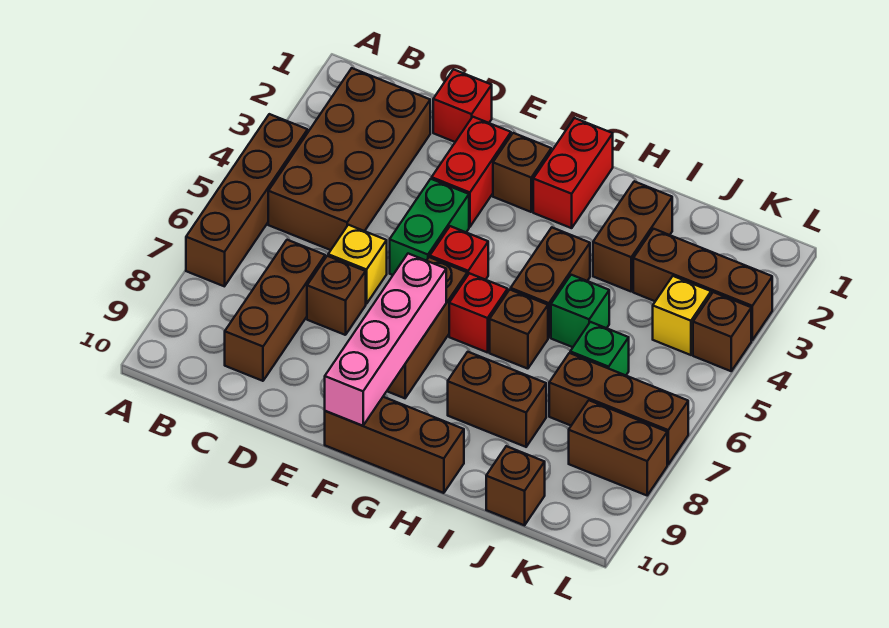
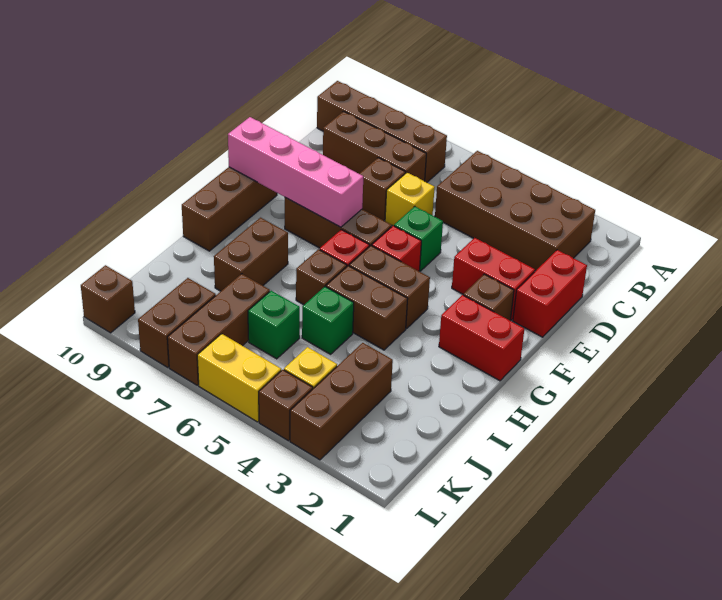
brown brick A4:A7 level 1 -> brown brick B7:B10 level 1
red brick D1 level 1 -> red brick D1:E1 level 1
green brick E4:E5 level 1 -> green brick E5 level 1
brown brick I2:I3 level 1 -> brown brick G4:G5 level 1
brown brick J10 level 1 -> brown brick L10 level 1
none -> yellow brick L5:L6 level 1

